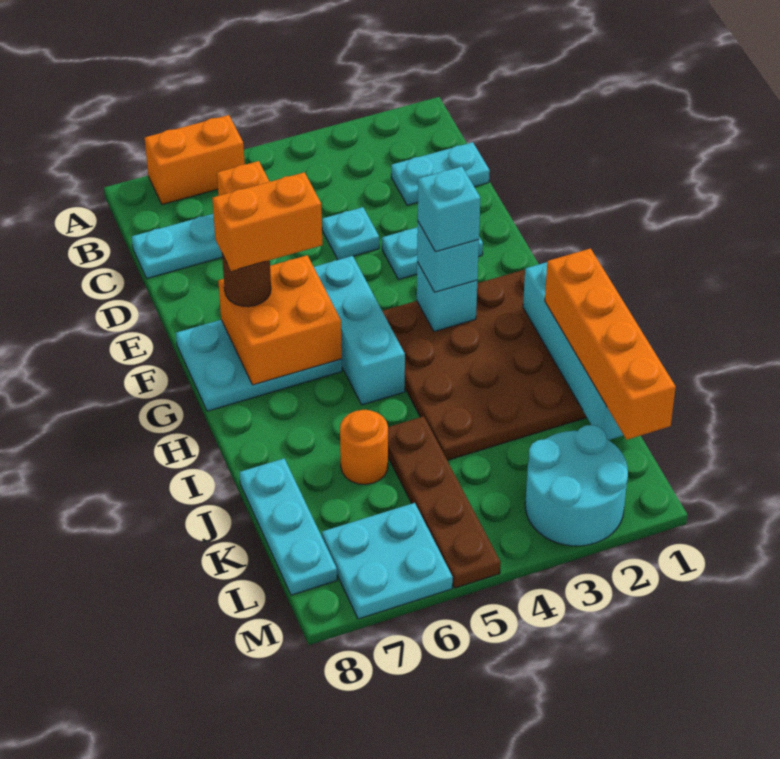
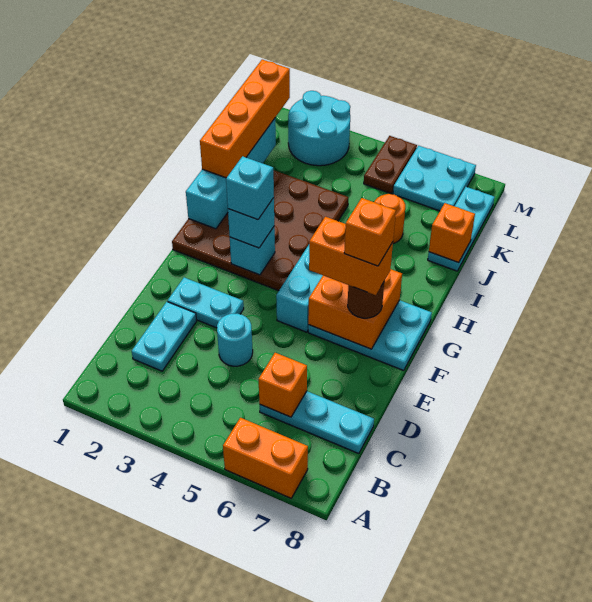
cyan plate C1:C2 level 1 -> cyan plate C2:D2 level 1
cyan plate D4 level 1 -> cyan round brick D4 level 1
none -> orange brick F7 level 5
brown plate J5:M5 level 1 -> brown plate L5:M5 level 1
none -> orange brick J8 level 2

